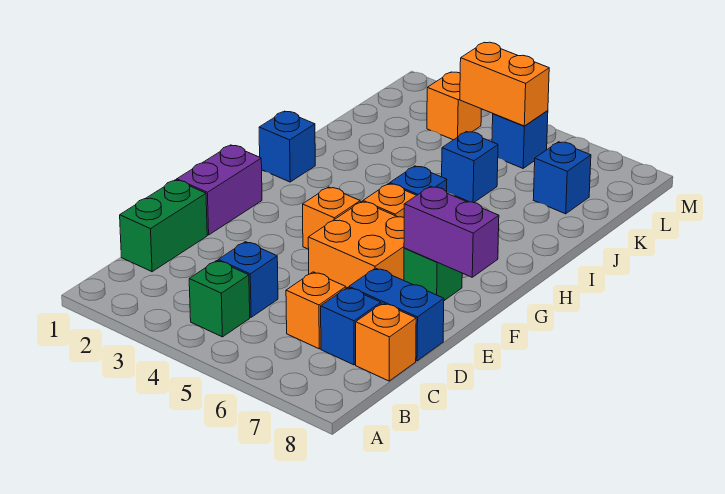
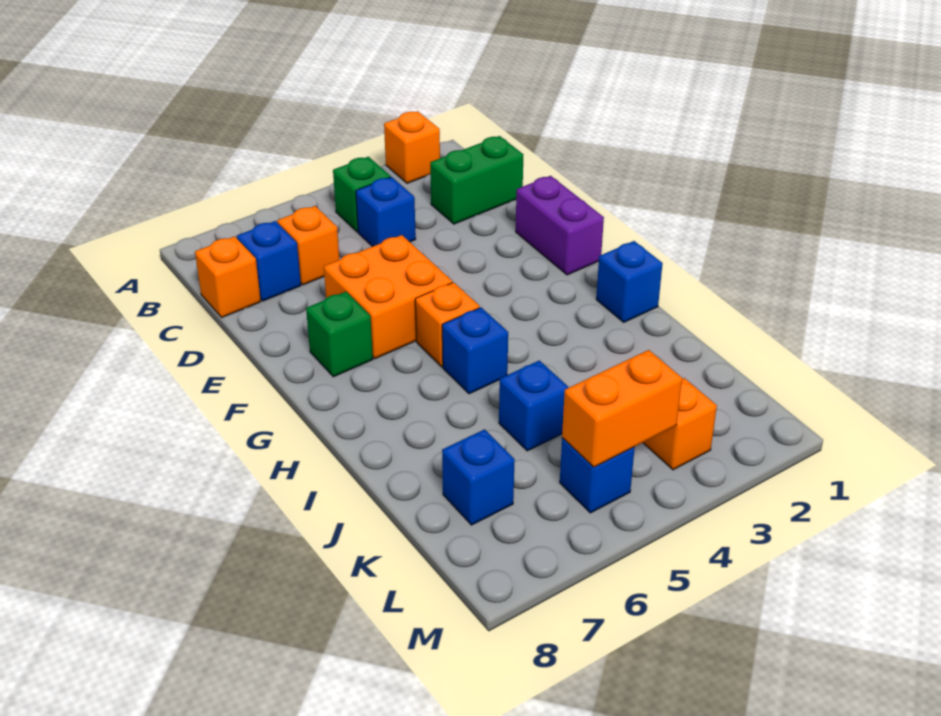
green brick C1:D1 level 1 -> green brick C1:C2 level 1
blue brick D7:D8 level 1 -> none
orange brick F4 level 1 -> orange brick A2 level 1
purple brick F7:F8 level 2 -> none

